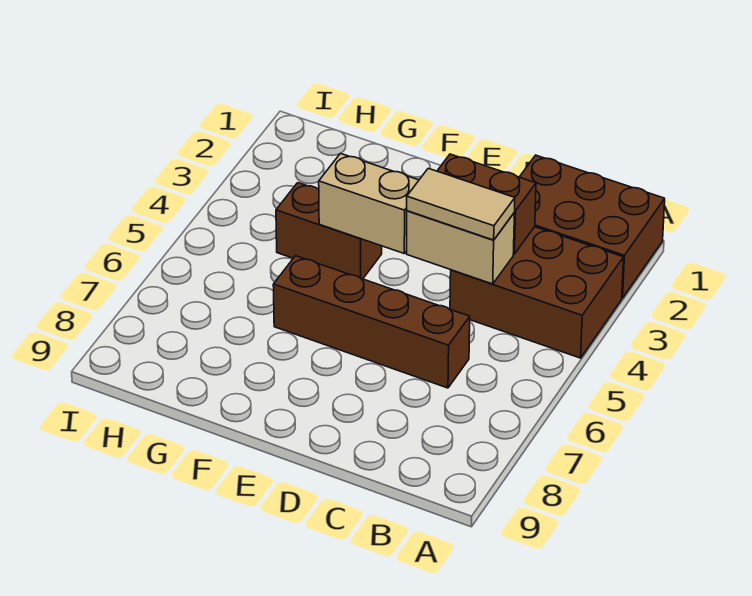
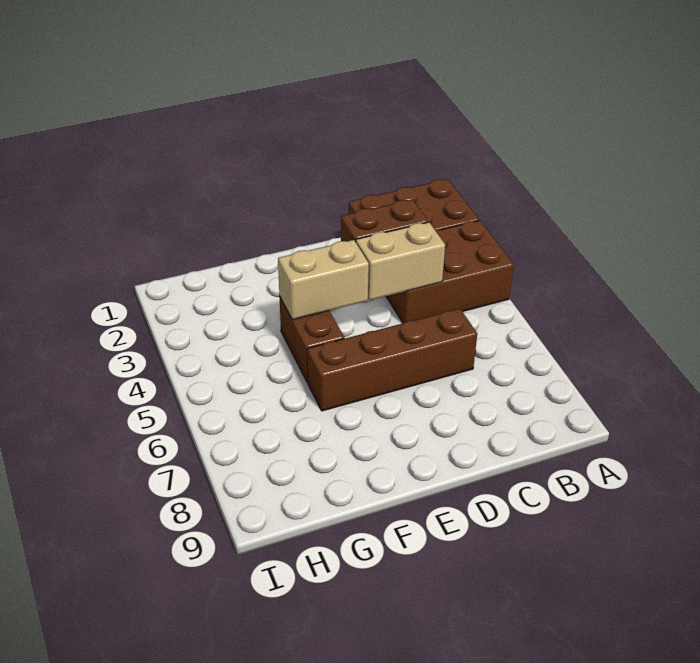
tan tile C4:D4 level 3 -> none
brown brick F4:G4 level 1 -> brown brick F4:F5 level 1

